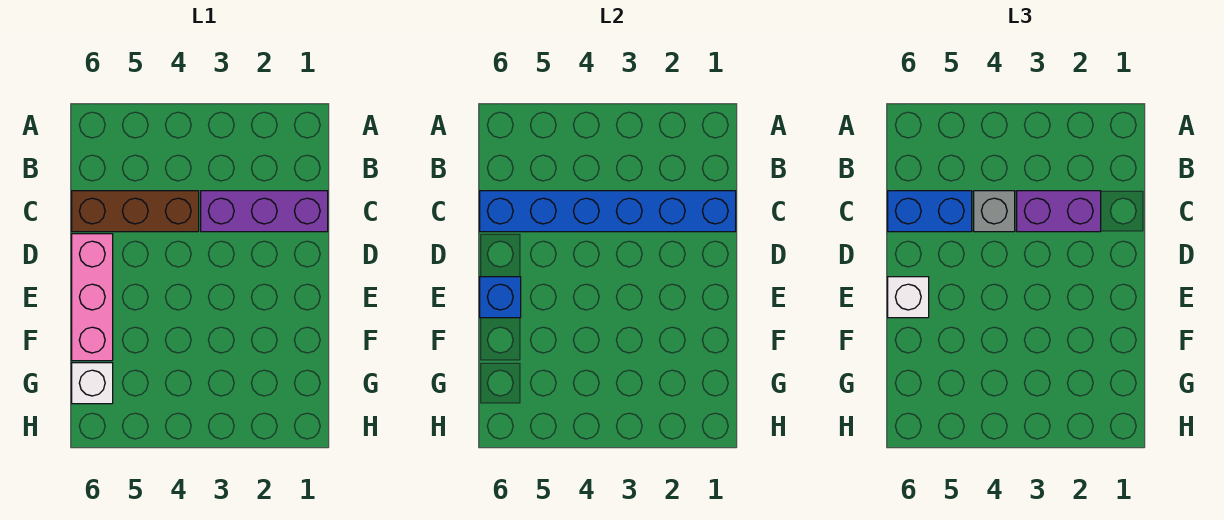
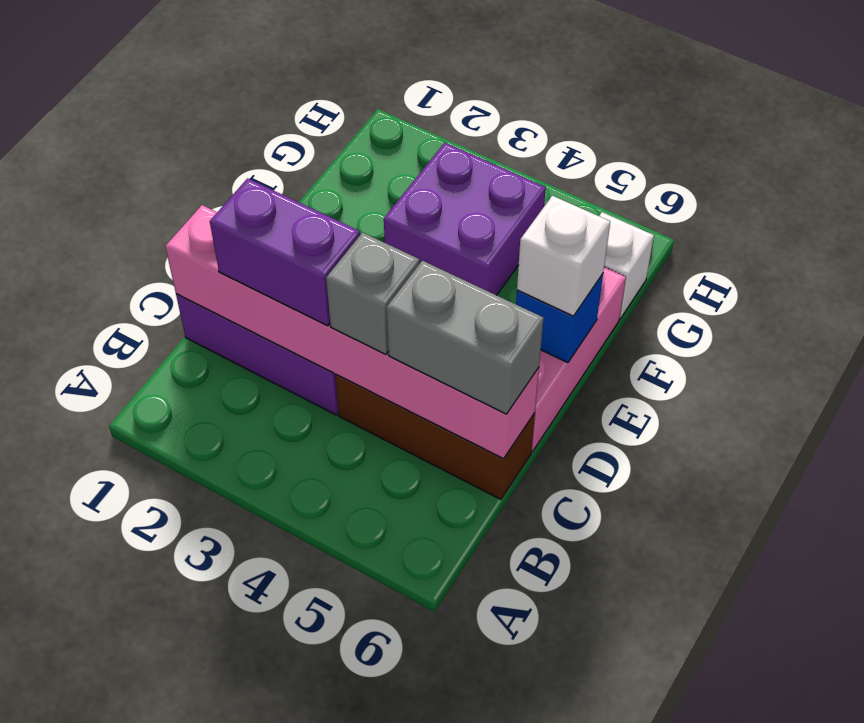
blue brick C1:C6 level 2 -> pink brick C1:C6 level 2
blue brick C5:C6 level 3 -> grey brick C5:C6 level 3
none -> purple brick F3:G4 level 1

